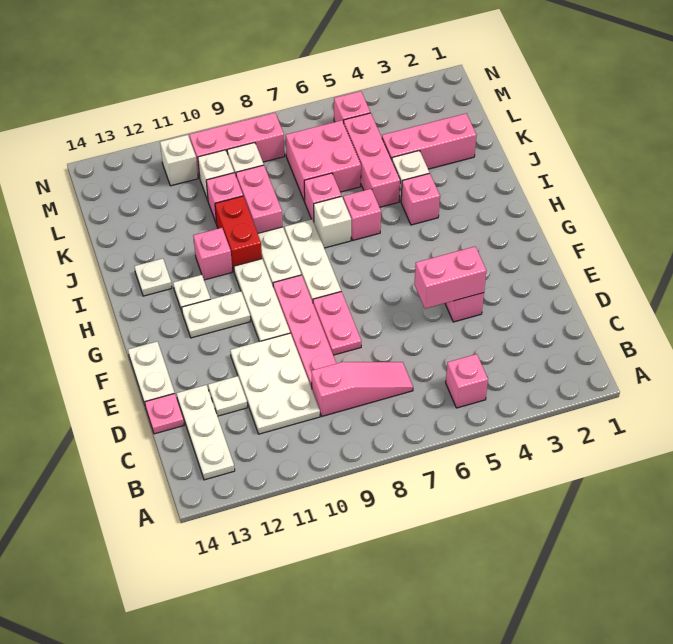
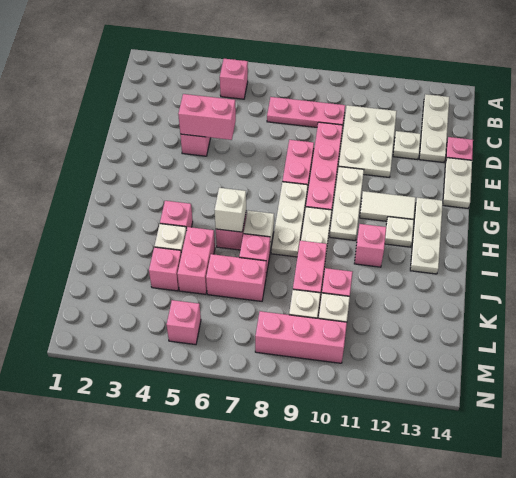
pink slope C7:C9 level 1 top 9 -> pink plate C7:C9 level 1
white plate G11:G12 level 1 -> white tile G11:G12 level 1
red brick I10:J10 level 1 -> none
white plate I13 level 1 -> white plate G13:I13 level 1
pink brick J5:L5 level 1 -> pink brick J5:K5 level 1
pink brick K2:K4 level 1 -> pink brick K4 level 1
pink brick K6:L7 level 1 -> pink brick K6:K7 level 1
white brick M11 level 1 -> white brick I6 level 2

